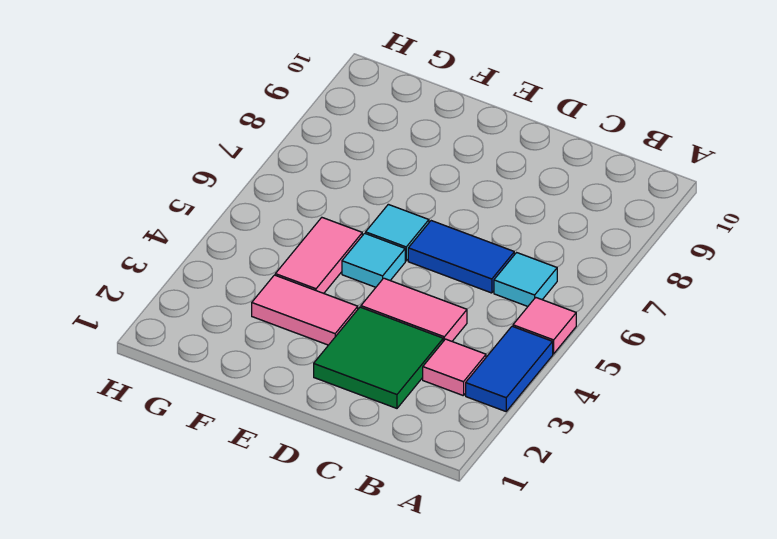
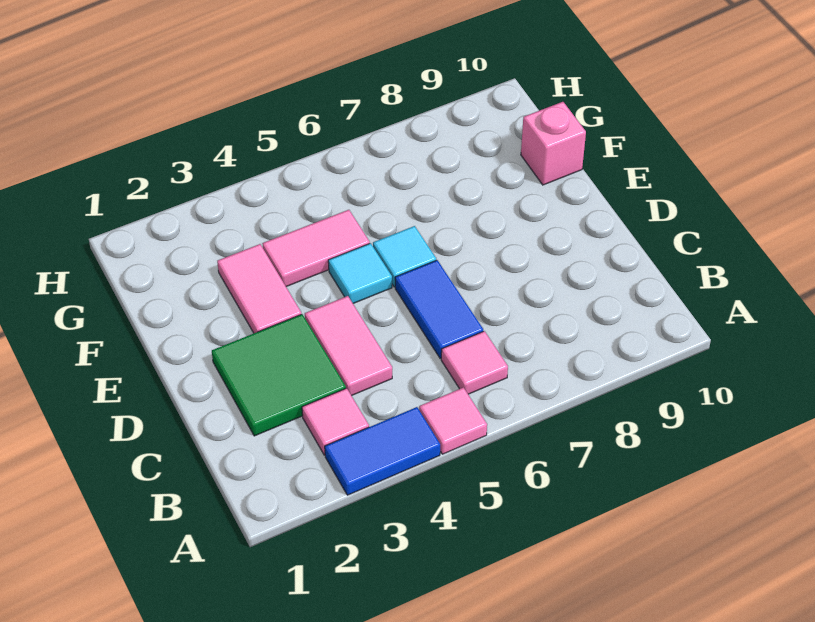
cyan tile B6 level 1 -> pink tile B6 level 1
none -> pink brick F10 level 1

